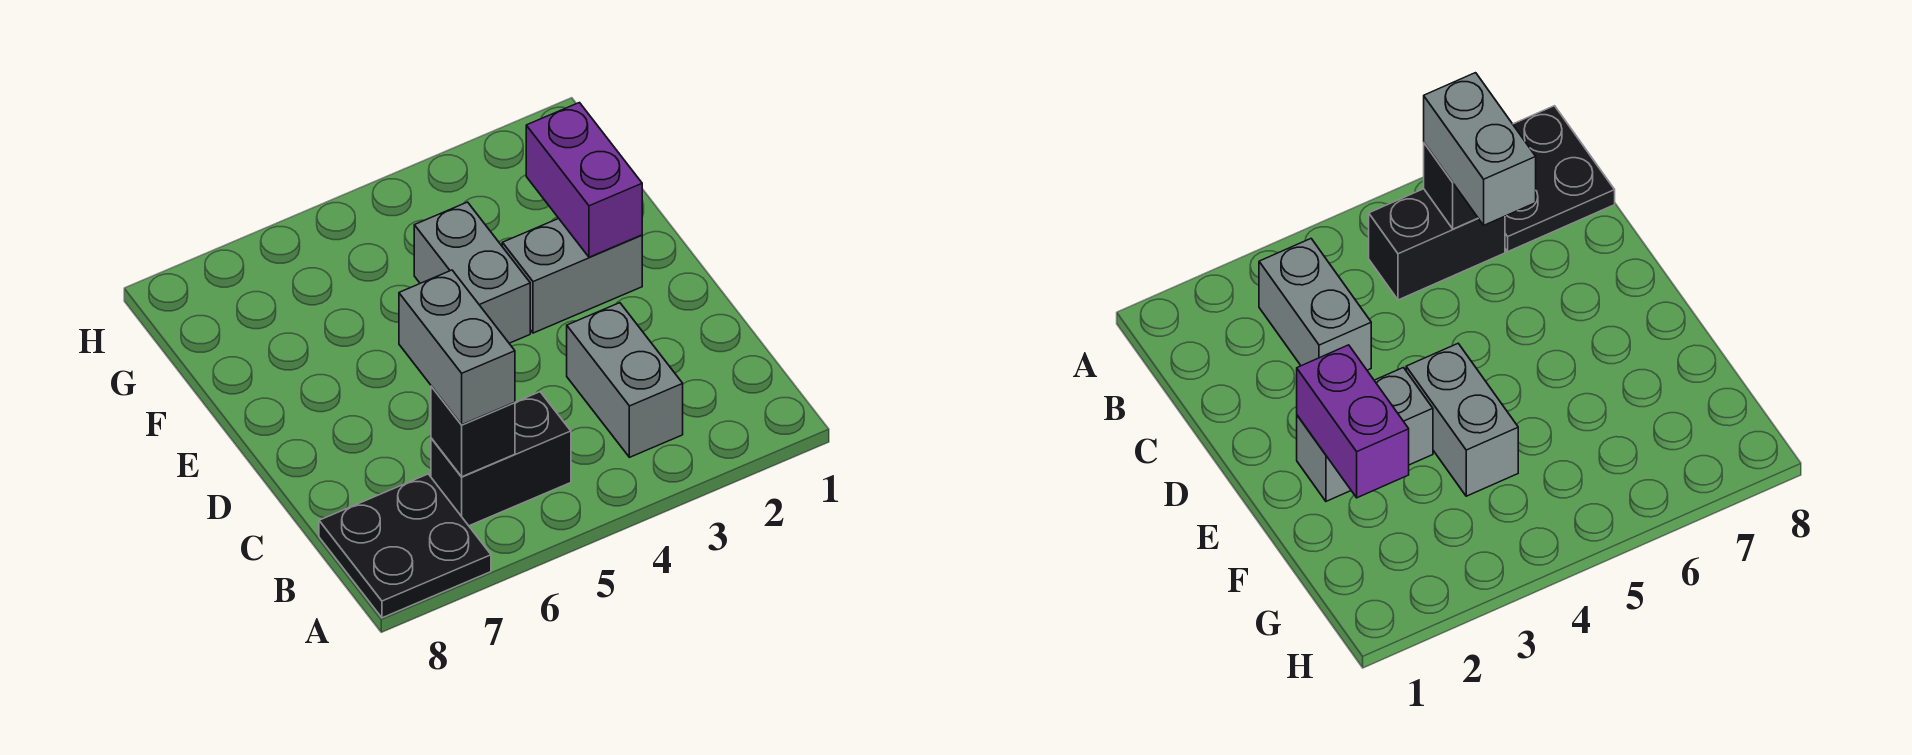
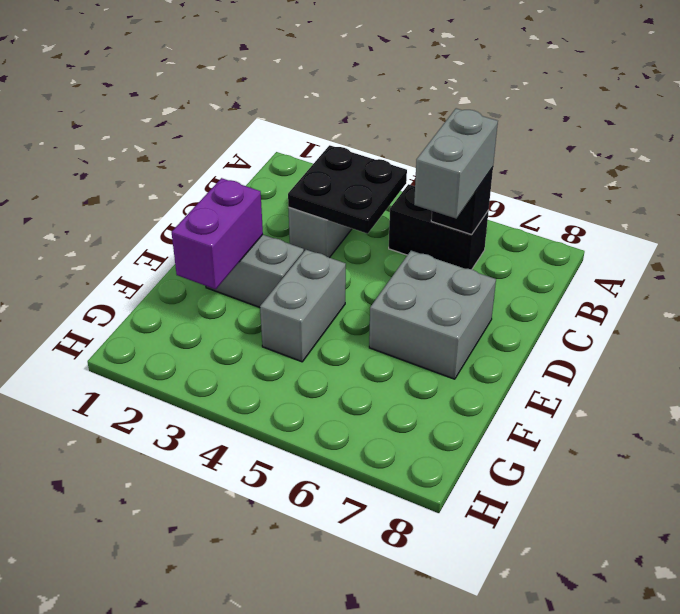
black plate A7:B8 level 1 -> black plate B3:C4 level 2
none -> grey brick D6:E7 level 1

